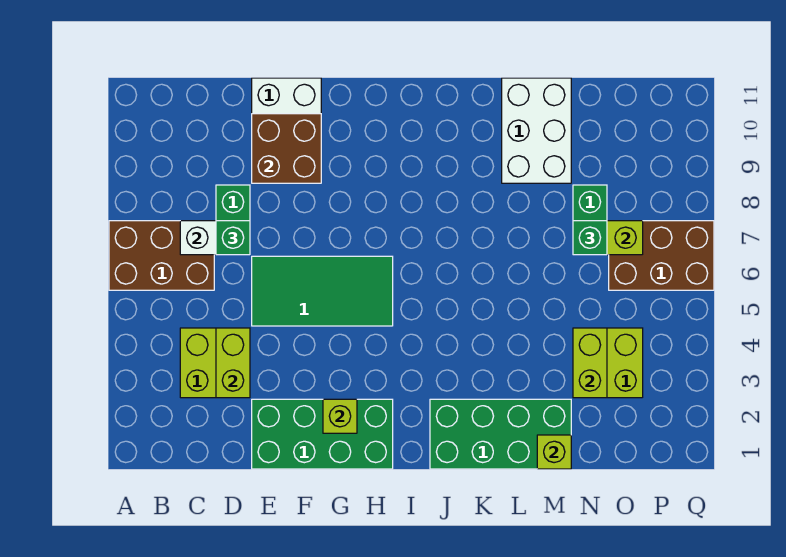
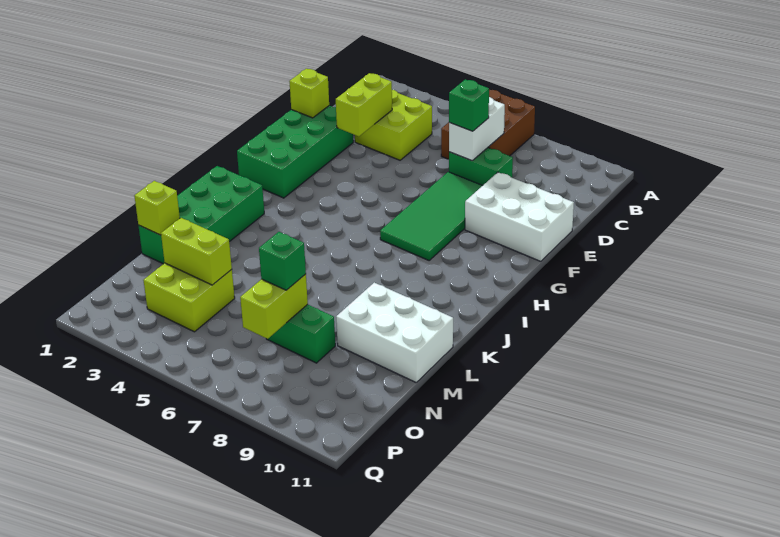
lime brick D3:D4 level 2 -> lime brick D3:E3 level 2
green tile E5:H6 level 1 -> green tile E7:H8 level 1
brown brick E9:F10 level 2 -> none
lime brick G2 level 2 -> lime brick E1 level 2
brown brick O6:Q7 level 1 -> none

